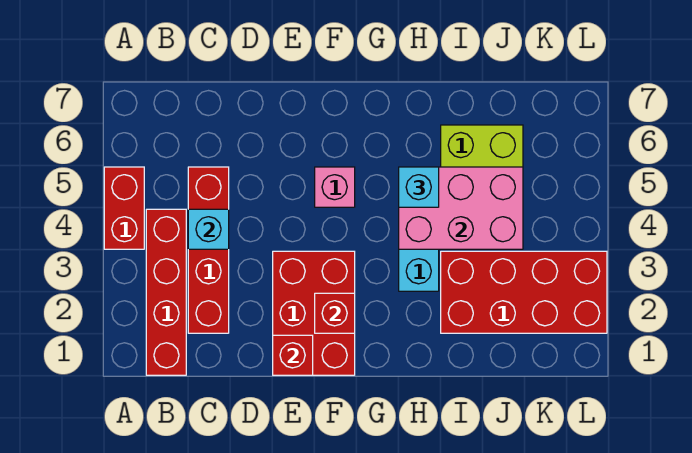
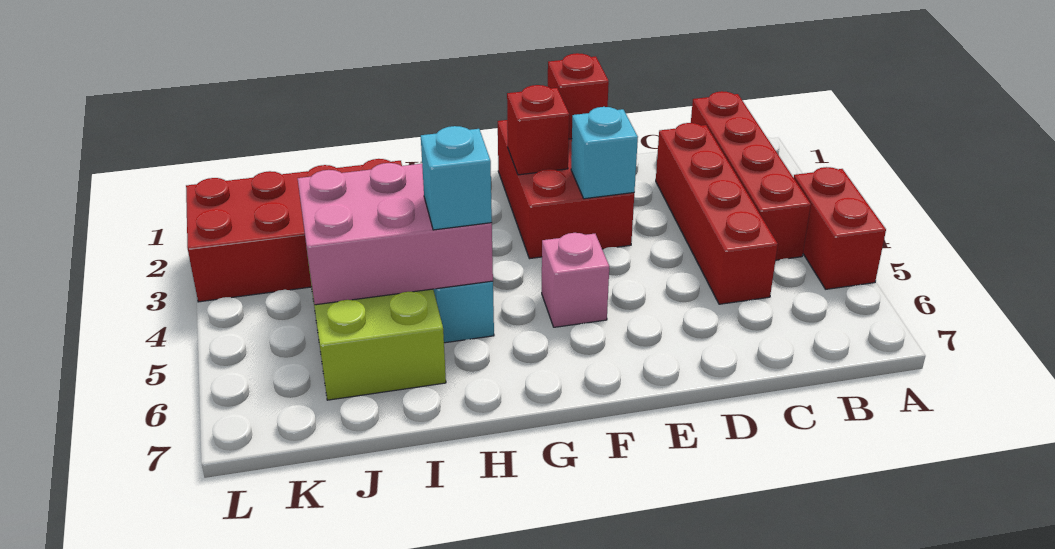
cyan brick C4 level 2 -> cyan brick E3 level 2

